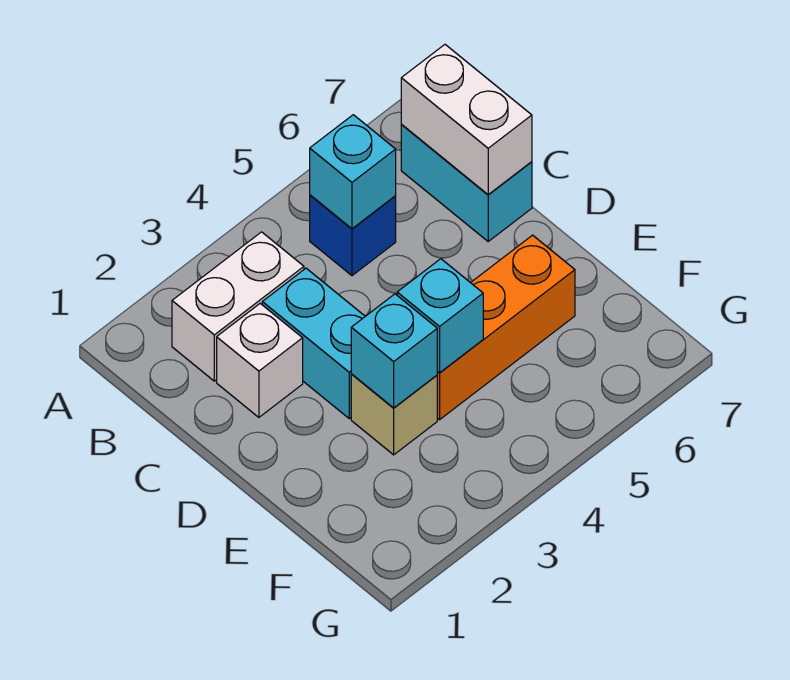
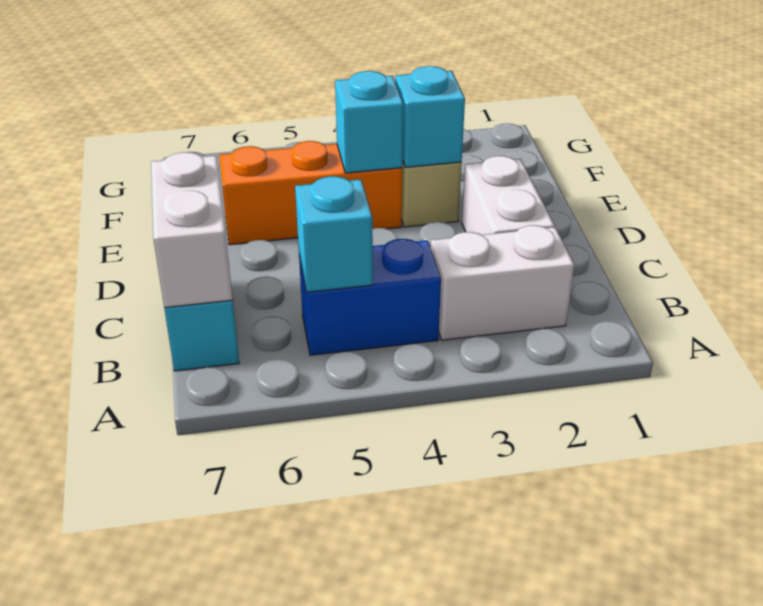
blue brick B5 level 1 -> blue brick B4:B5 level 1
white brick C2 level 1 -> white brick C2:D2 level 1
cyan brick C3:D3 level 1 -> none

